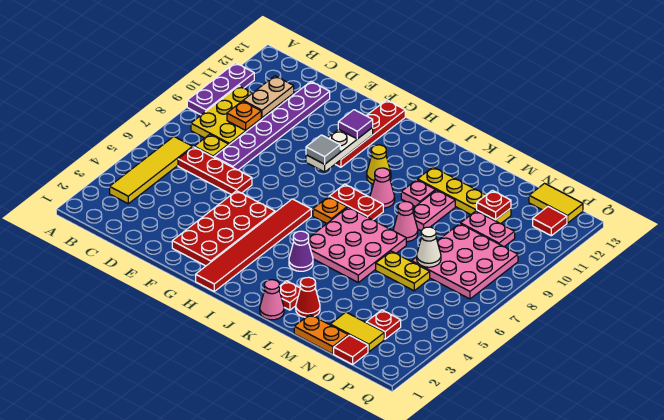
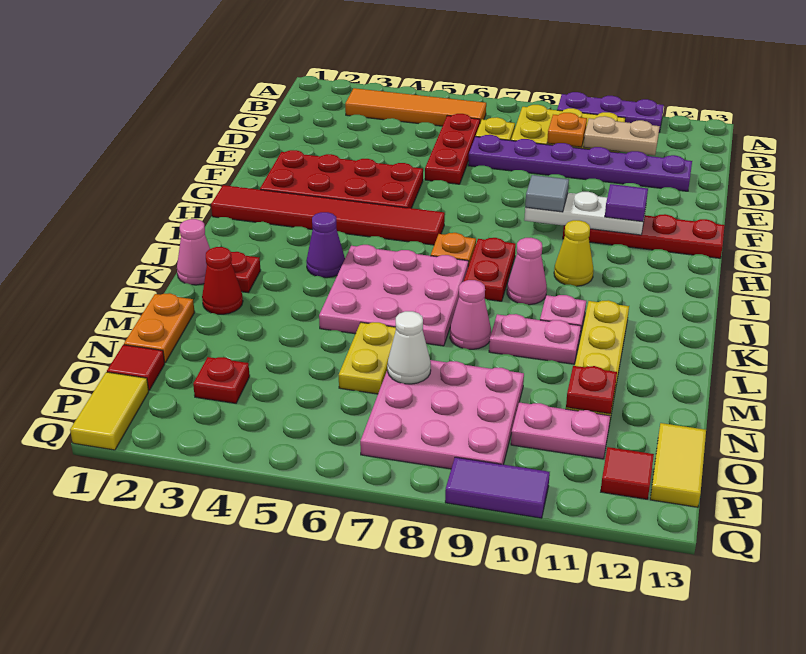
yellow tile B3:B6 level 1 -> orange tile B3:B6 level 1
yellow tile N2:O2 level 1 -> yellow tile P1:Q1 level 1
pink plate N10:O10 level 1 -> pink plate O10:O11 level 1
none -> purple tile Q9:Q10 level 1

